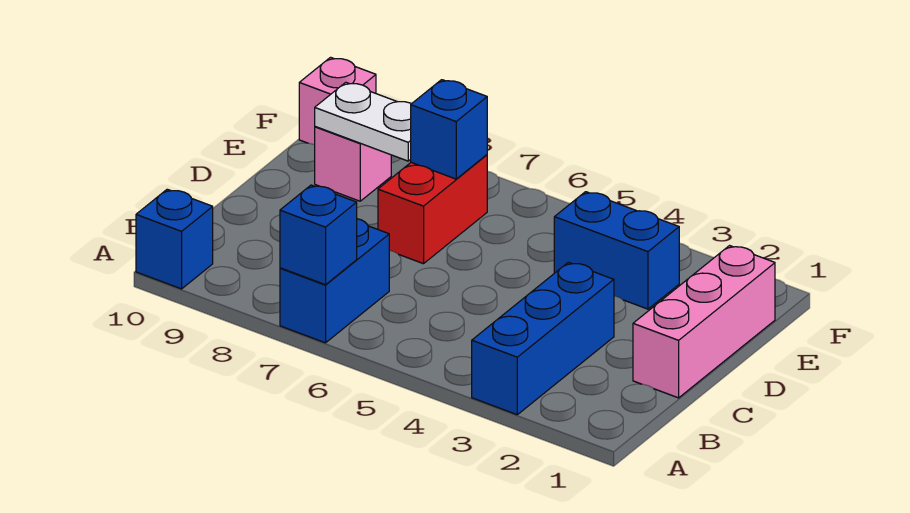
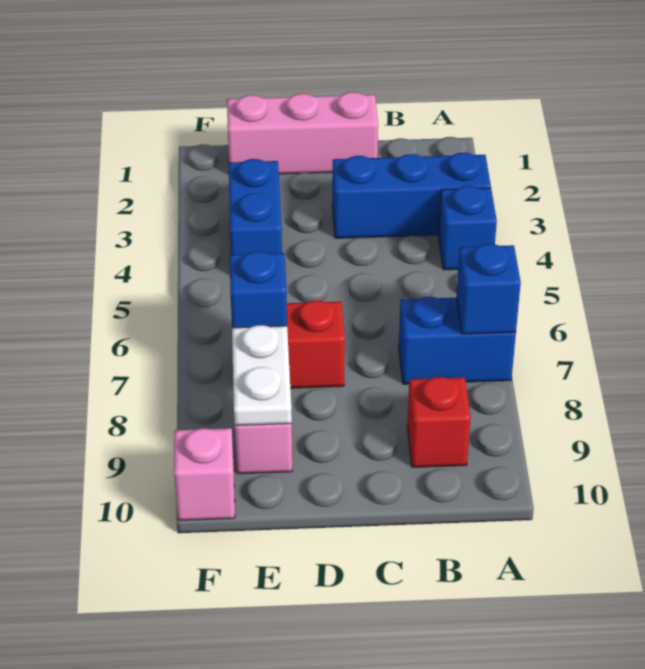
blue brick A10 level 1 -> blue brick A4 level 1
none -> red brick B9 level 1

